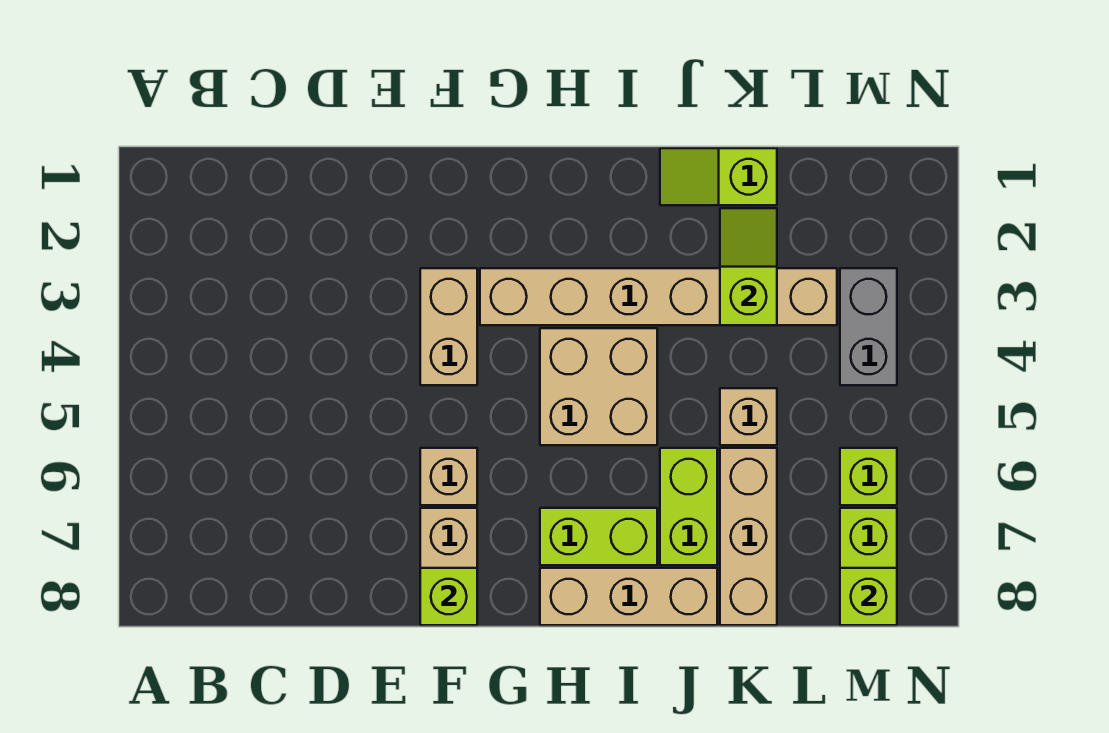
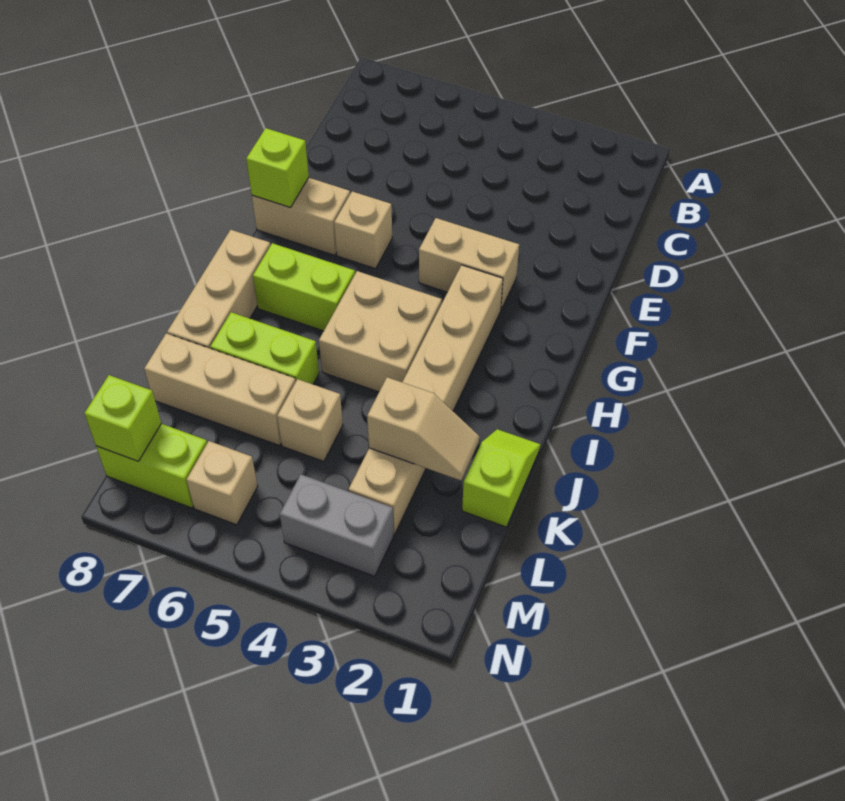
lime brick H7:I7 level 1 -> lime brick H6:H7 level 1
lime slope K2:K3 level 2 top 3 -> tan slope K2:K3 level 2 top 3
lime brick M6 level 1 -> tan brick M6 level 1

